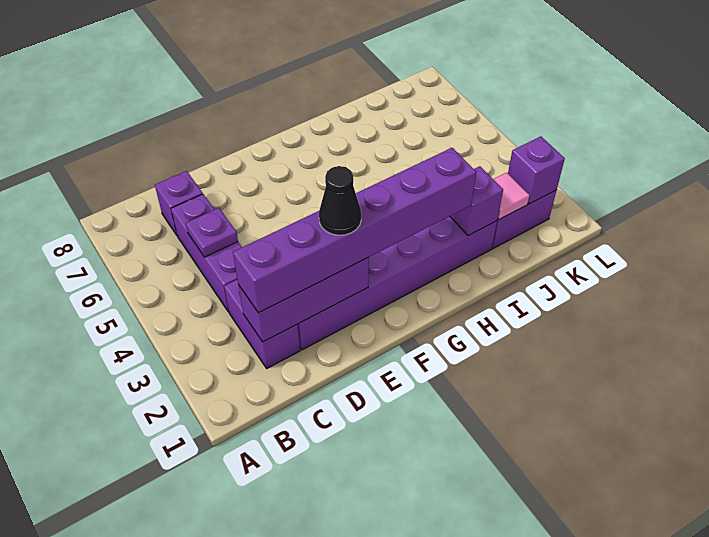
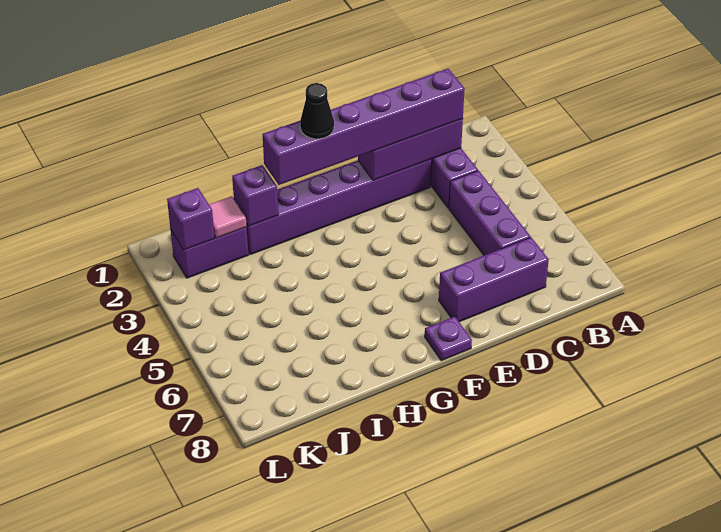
purple plate C5 level 2 -> purple plate F8 level 1
purple brick C7 level 1 -> purple brick C7:E7 level 1
black cone E2 level 4 -> black cone G2 level 4

